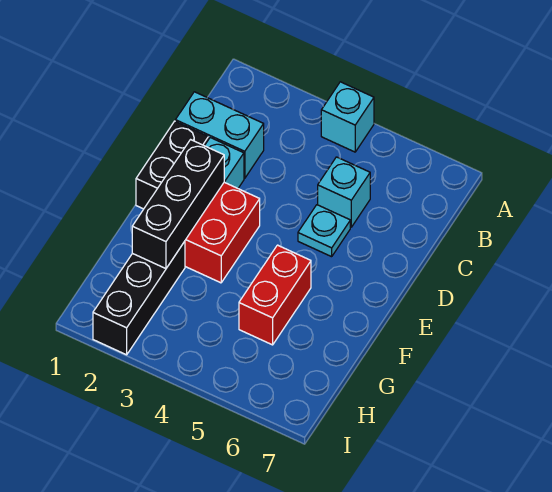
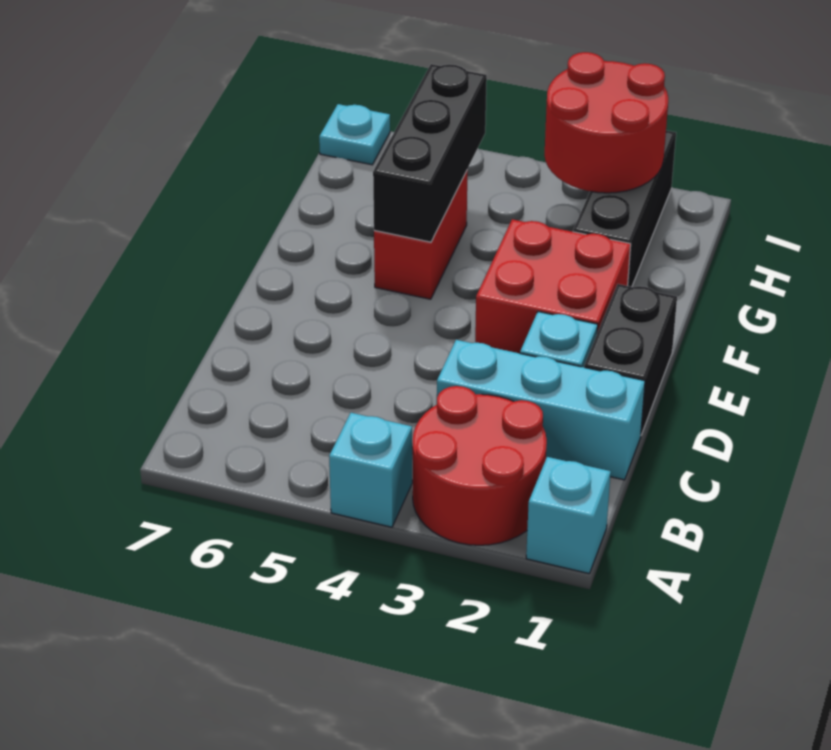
none -> red round brick A2:B3 level 1
cyan brick C1:C2 level 1 -> cyan brick C1:C3 level 1
cyan brick C5 level 1 -> cyan brick A1 level 1
cyan plate D5 level 1 -> cyan plate I7 level 1
black brick E2:G2 level 2 -> black brick F5:H5 level 2
none -> red round brick H2:I3 level 2

